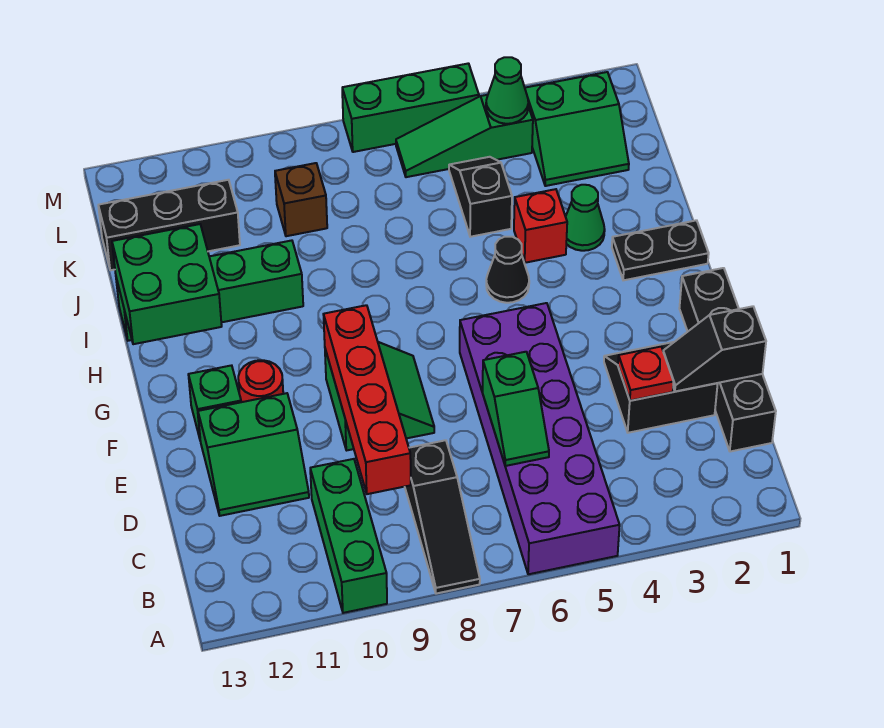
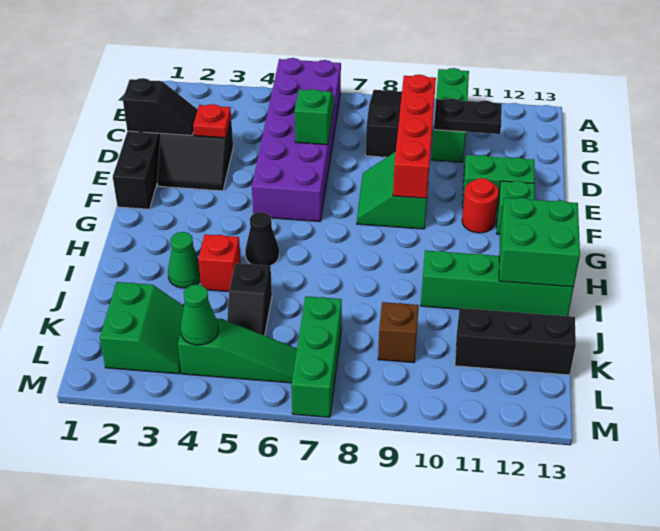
black plate H1:H2 level 1 -> black plate C10:C11 level 2
green slope K2:L3 level 1 top L -> green slope K2:L3 level 1 top 2
green brick M5:M7 level 1 -> green brick K7:M7 level 1

